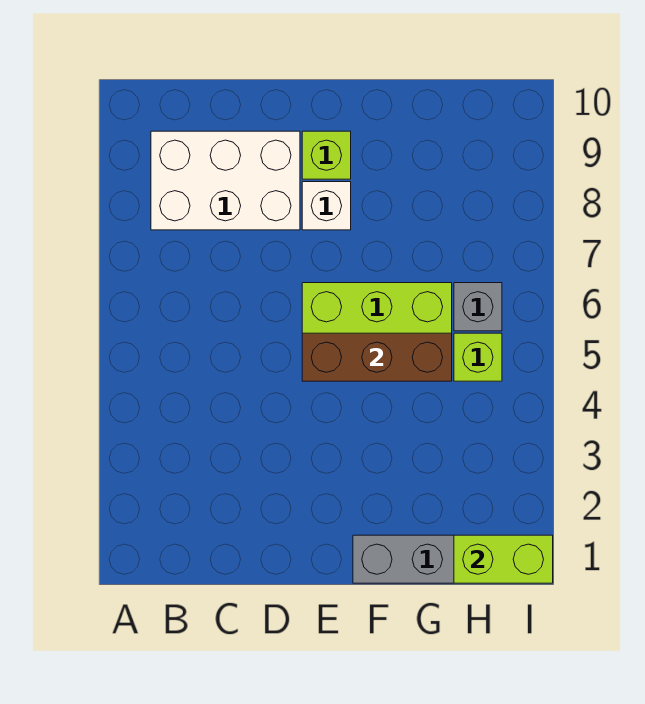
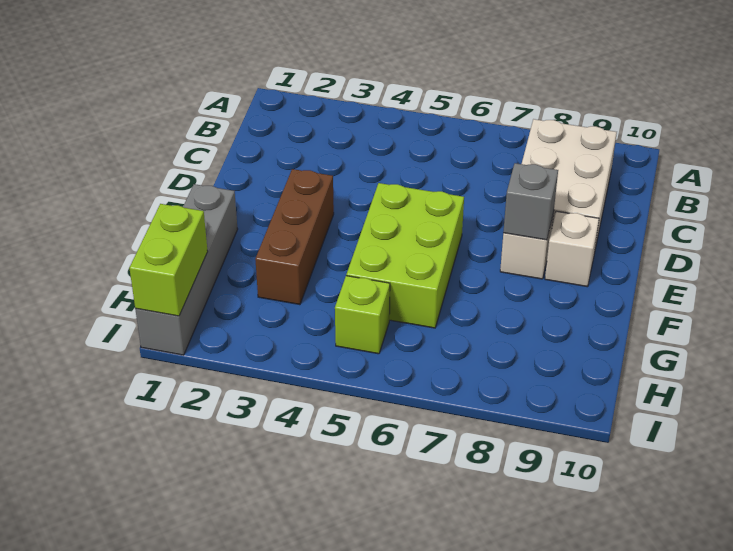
brown brick E5:G5 level 2 -> brown brick E3:G3 level 1
lime brick E9 level 1 -> white brick E9 level 1
grey brick H6 level 1 -> grey brick E8 level 2

